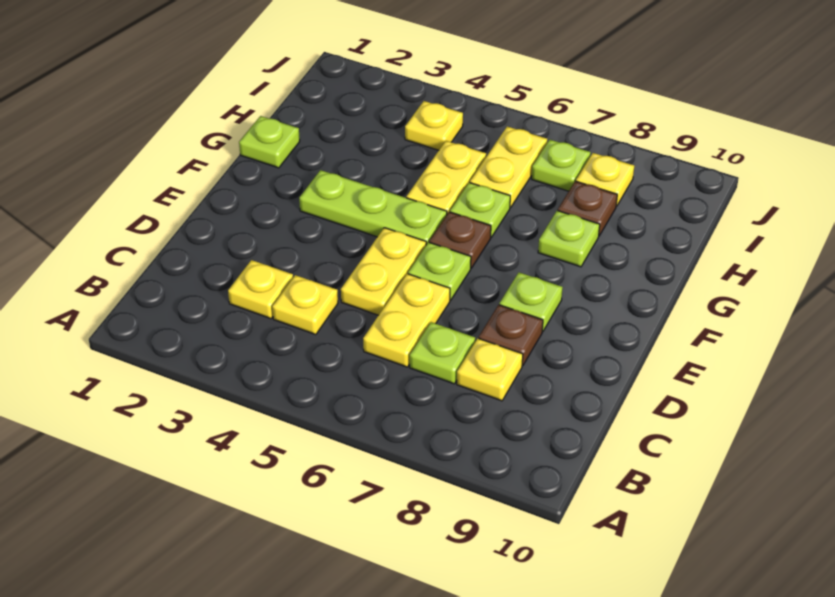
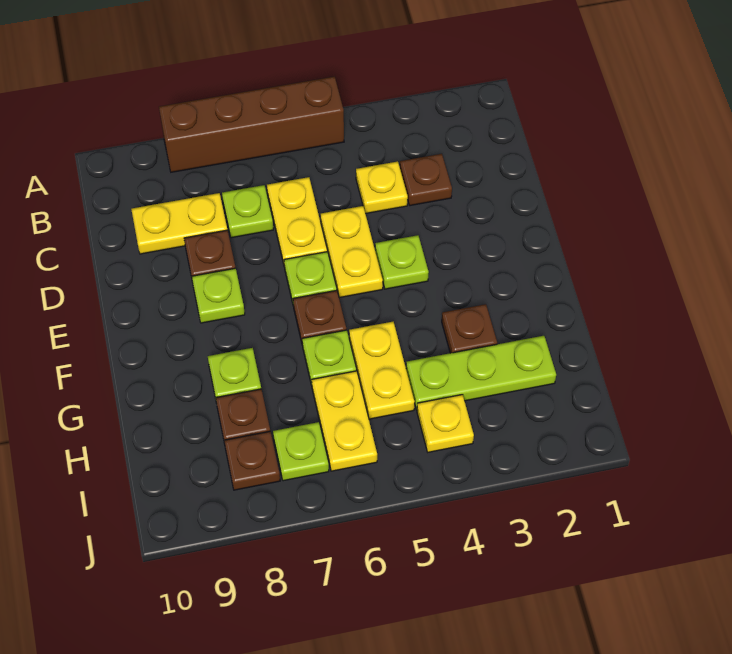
none -> brown brick A5:A8 level 1
yellow plate C3 level 1 -> brown plate C3 level 1
yellow plate C8 level 1 -> yellow plate C8:C9 level 1
lime plate F3:F5 level 1 -> lime plate H2:H4 level 1
lime plate G1 level 1 -> lime plate E4 level 1
none -> brown plate G3 level 1
yellow plate I8 level 1 -> brown plate I8 level 1

